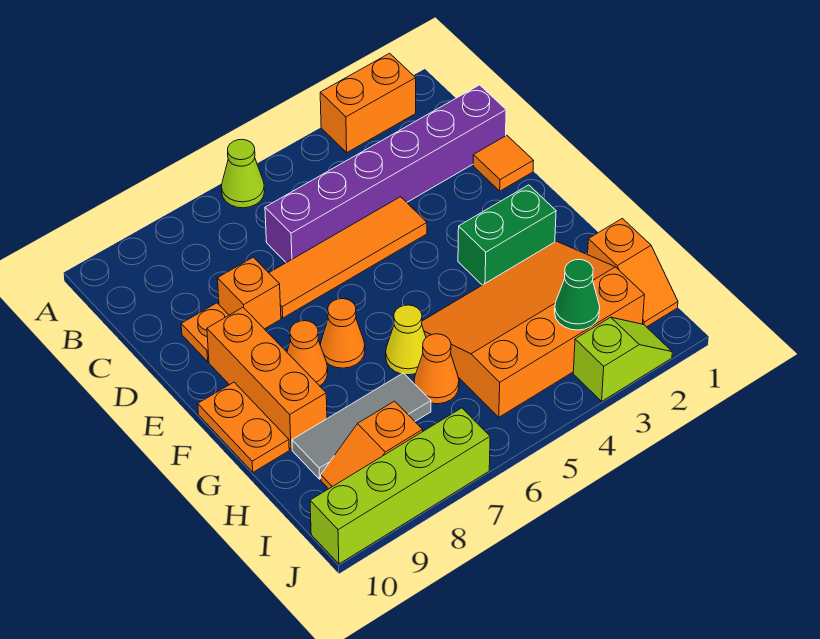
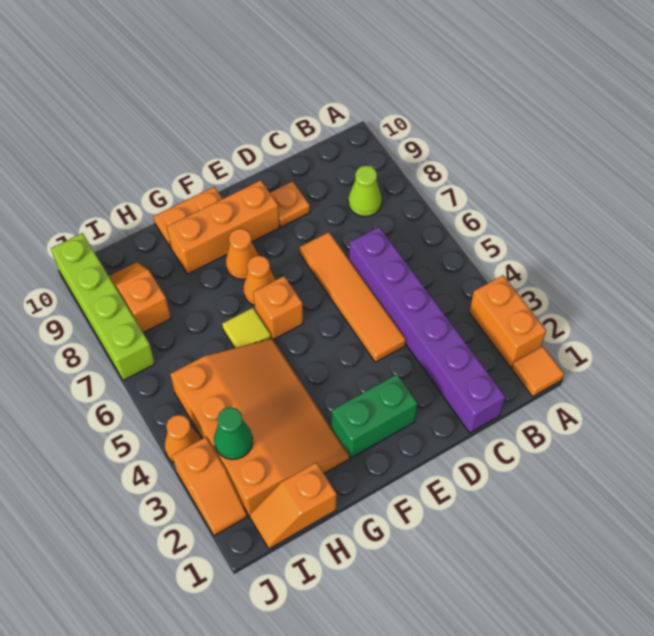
lime cone A6 level 1 -> lime cone B8 level 1
orange tile D1 level 1 -> orange tile A1 level 1
orange brick D8 level 1 -> orange brick F6 level 1
green brick F2:F3 level 1 -> green brick E2:F2 level 1
yellow cone G6 level 1 -> yellow tile G6 level 1
orange cone H6 level 1 -> orange cone J4 level 1
grey tile H7:H9 level 1 -> none
lime slope J2:J3 level 1 top 3 -> orange slope J2:J3 level 1 top 3

